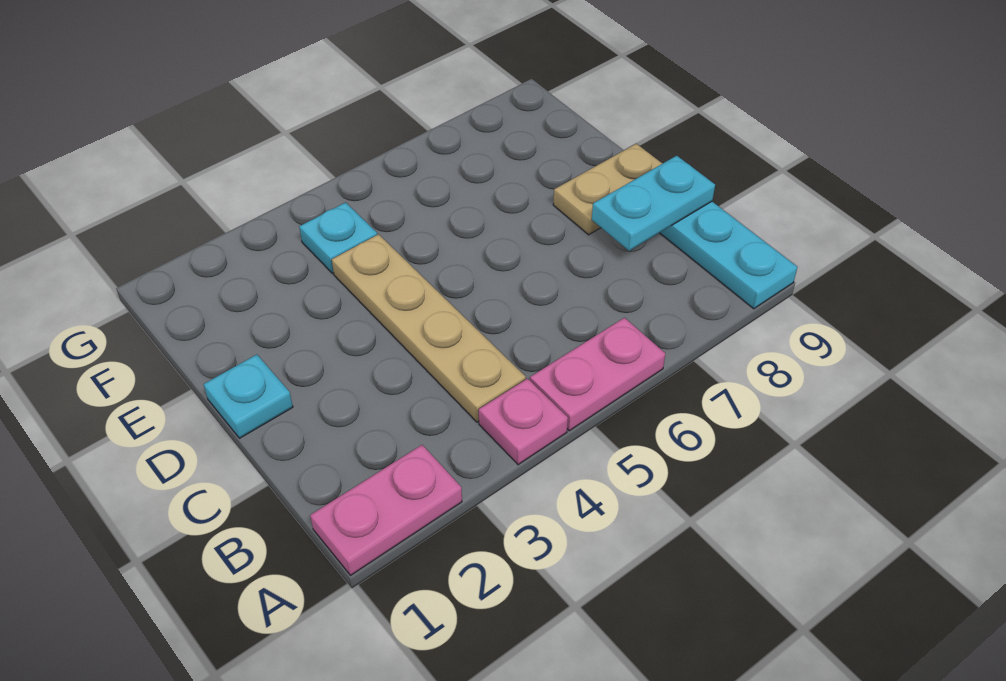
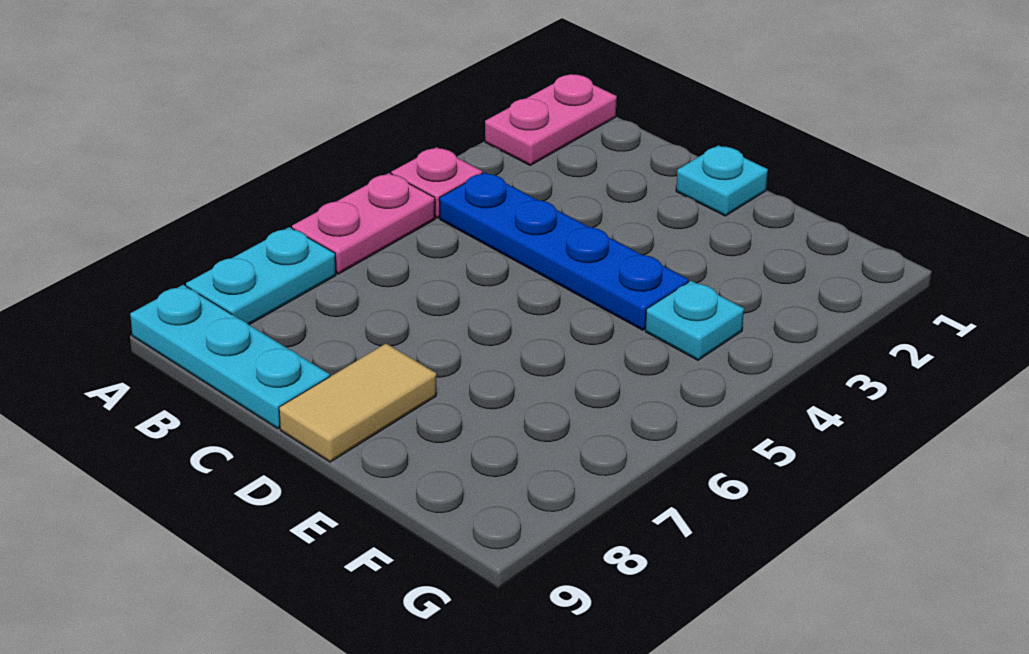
tan plate B4:E4 level 1 -> blue plate B4:E4 level 1
cyan plate C8:C9 level 2 -> cyan plate A7:A8 level 1
tan plate D8:D9 level 1 -> tan tile D8:D9 level 1

